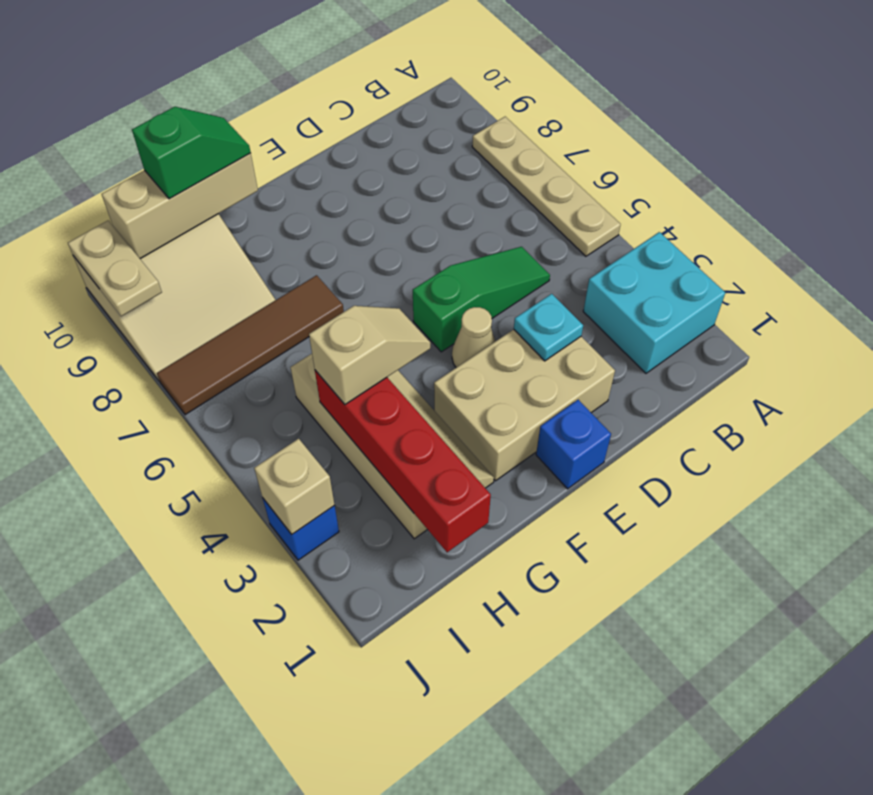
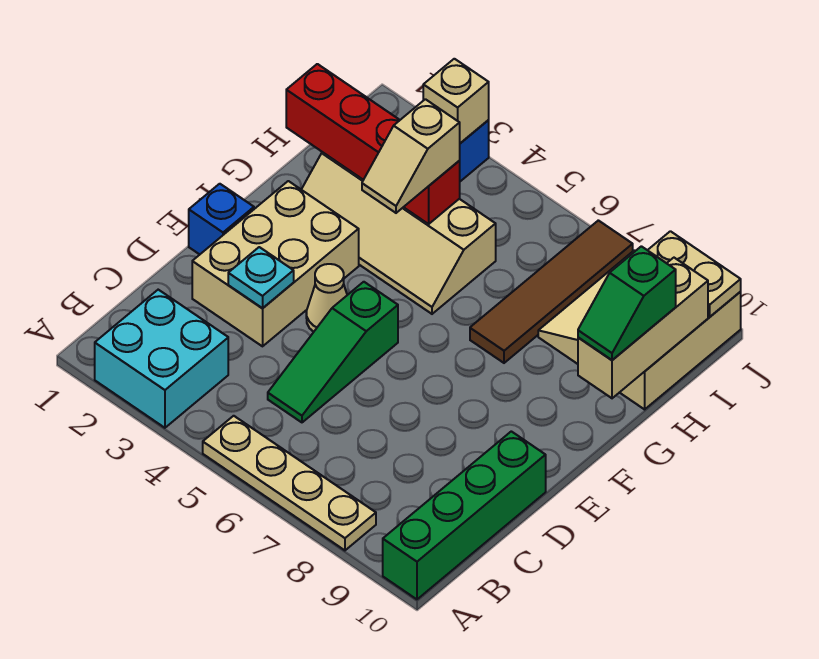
none -> green brick A10:D10 level 1

